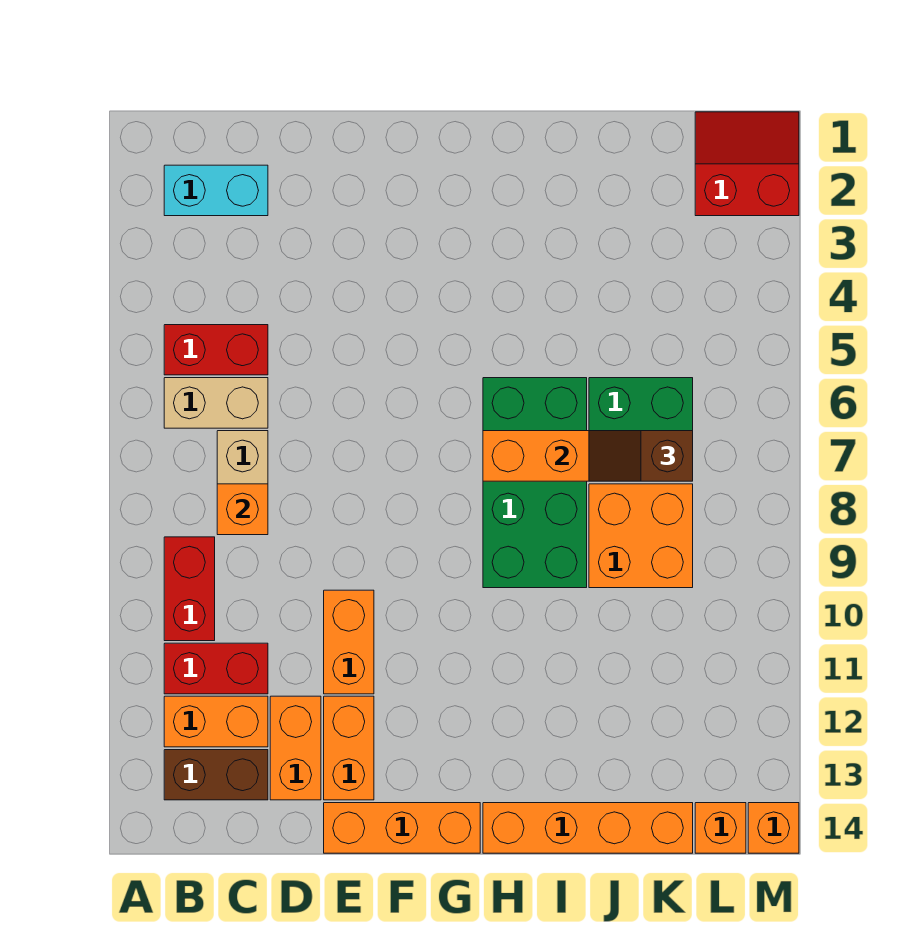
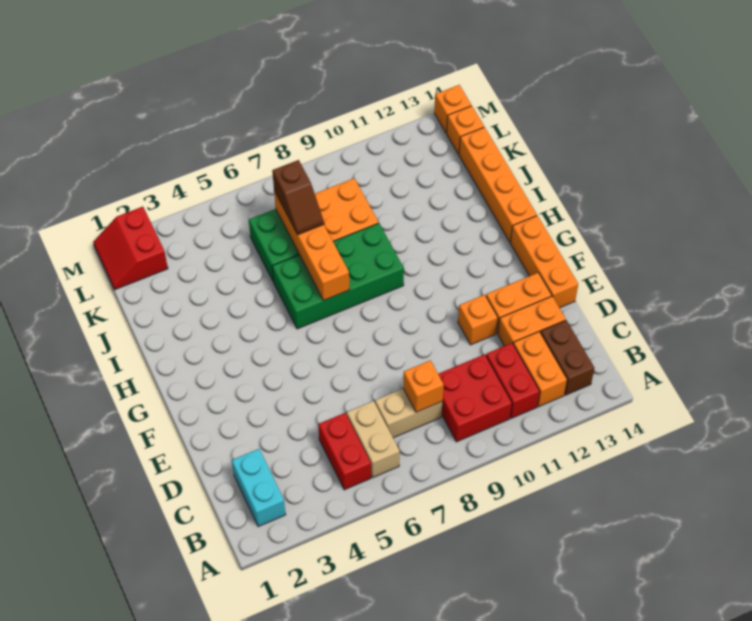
red brick B9:B10 level 1 -> red brick B9:C10 level 1
orange brick E10:E11 level 1 -> orange brick E11 level 1

